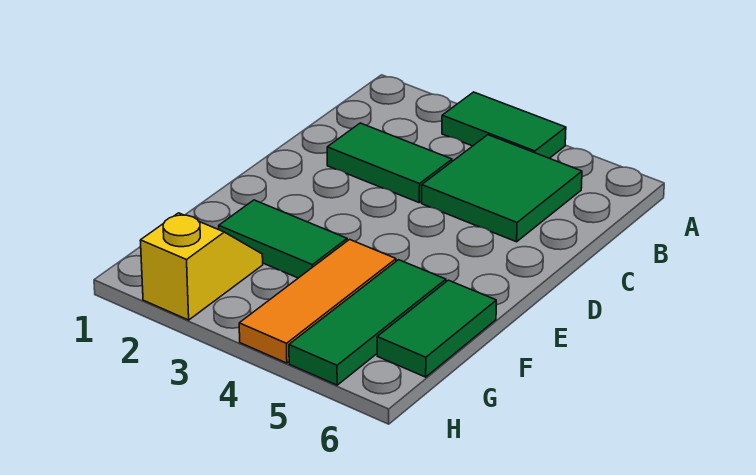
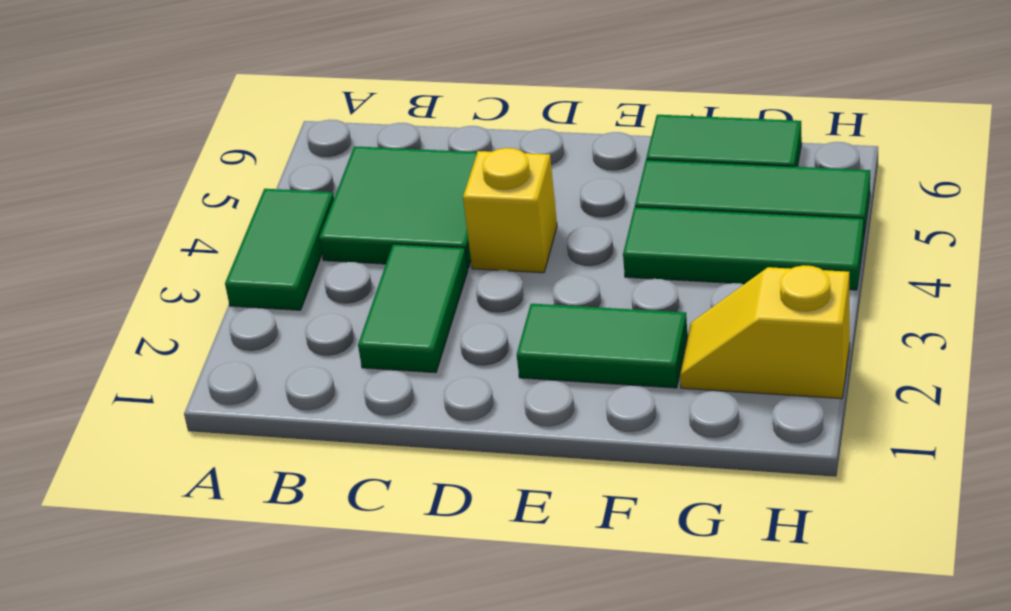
none -> yellow brick D4 level 1
green tile F2:F3 level 1 -> green tile E2:F2 level 1
orange tile F4:H4 level 1 -> green tile F4:H4 level 1

